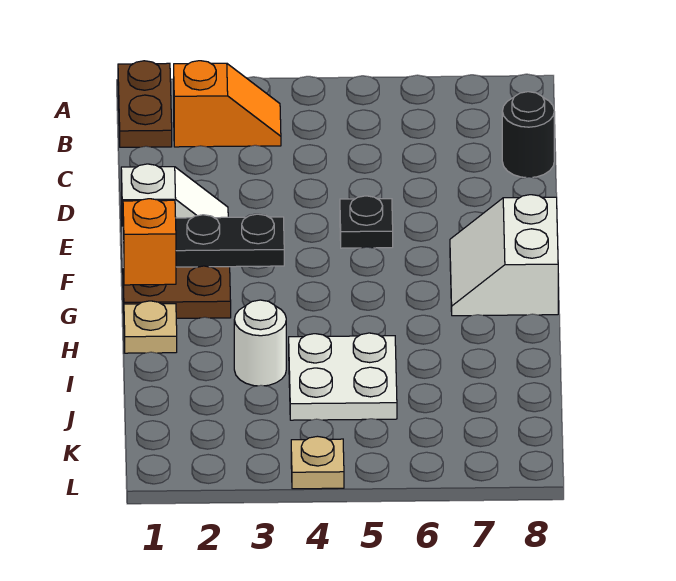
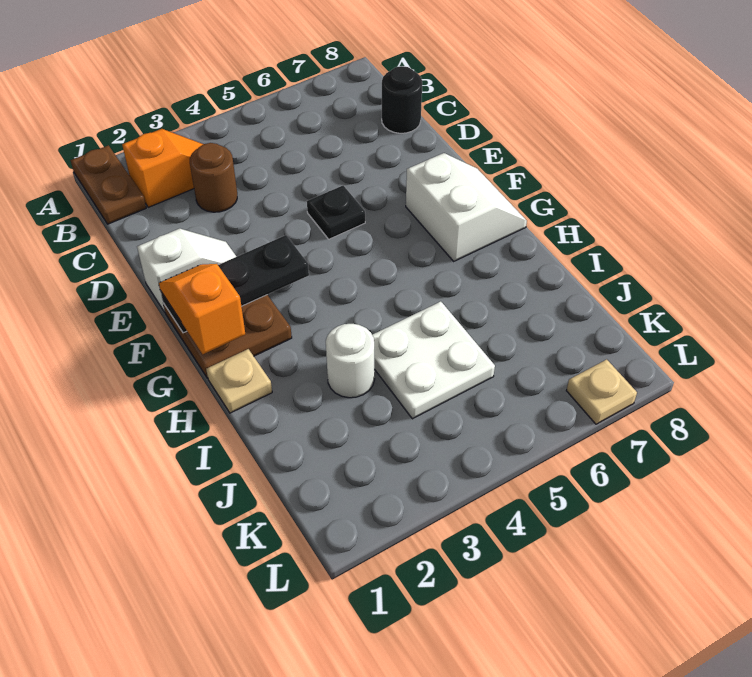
none -> brown round brick C3 level 1
white slope F7:G8 level 1 top 8 -> white slope F7:G8 level 1 top 7
tan plate L4 level 1 -> tan plate L7 level 1

